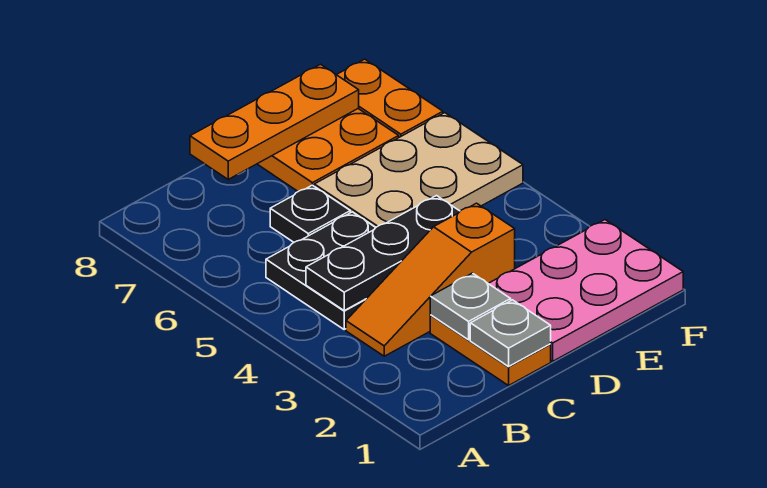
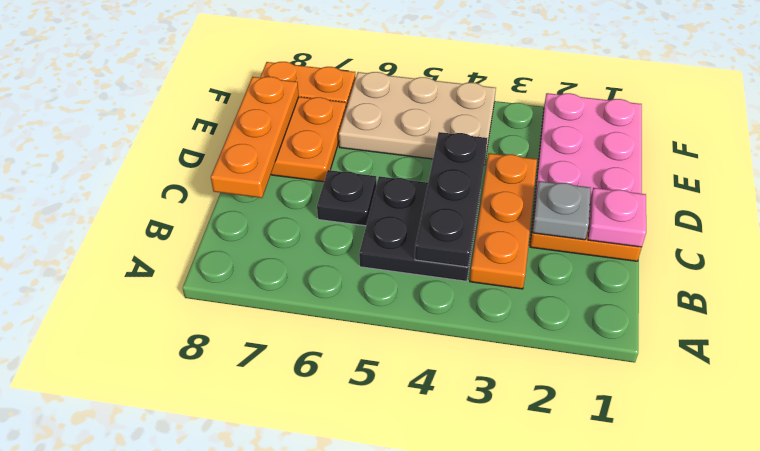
orange slope B3:D3 level 1 top D -> orange plate B3:D3 level 1
grey plate C1 level 2 -> pink plate C1 level 2
tan plate D5:F6 level 1 -> tan plate E4:F6 level 1

